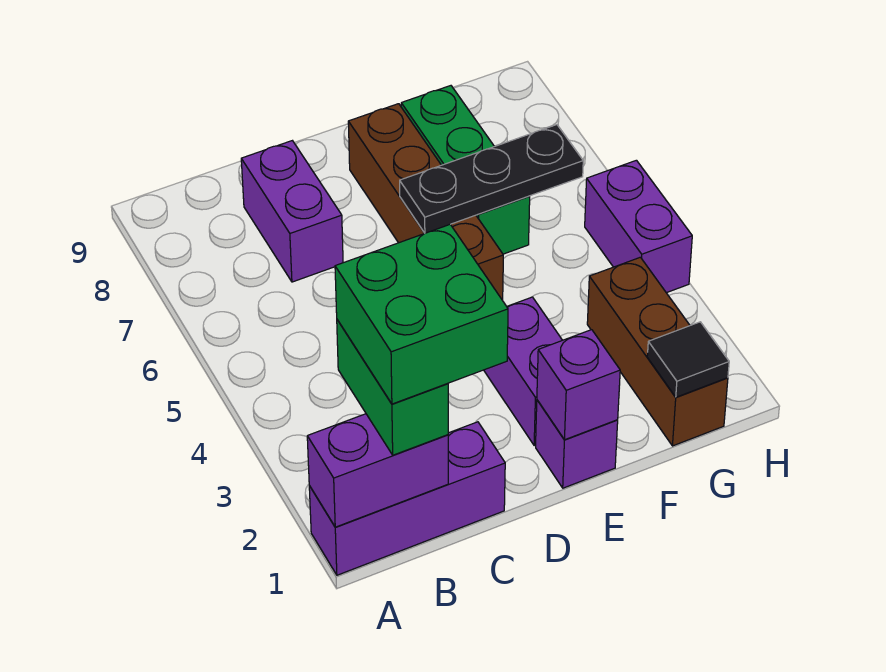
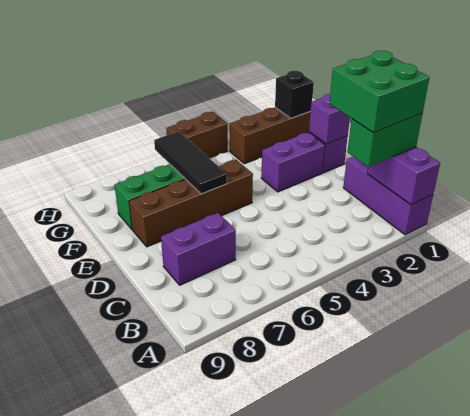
black plate E6:G6 level 2 -> black tile E6:G6 level 2
black tile G1 level 2 -> black brick G1 level 2
purple brick H4:H5 level 1 -> brown brick H4:H5 level 1

